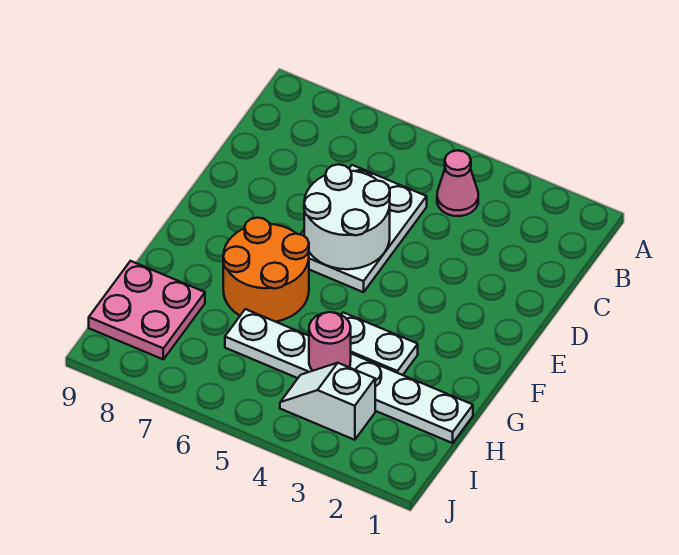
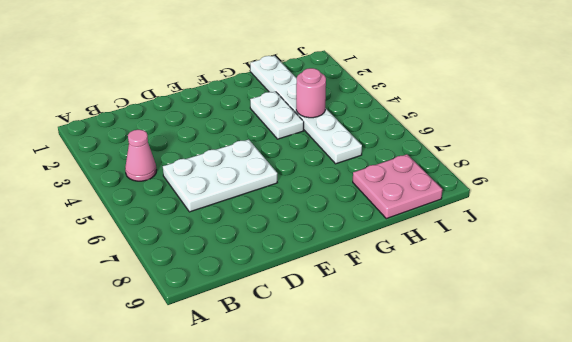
white round brick D5:E6 level 2 -> none
orange round brick F6:G7 level 1 -> none
white slope I3:I4 level 1 top 3 -> none

